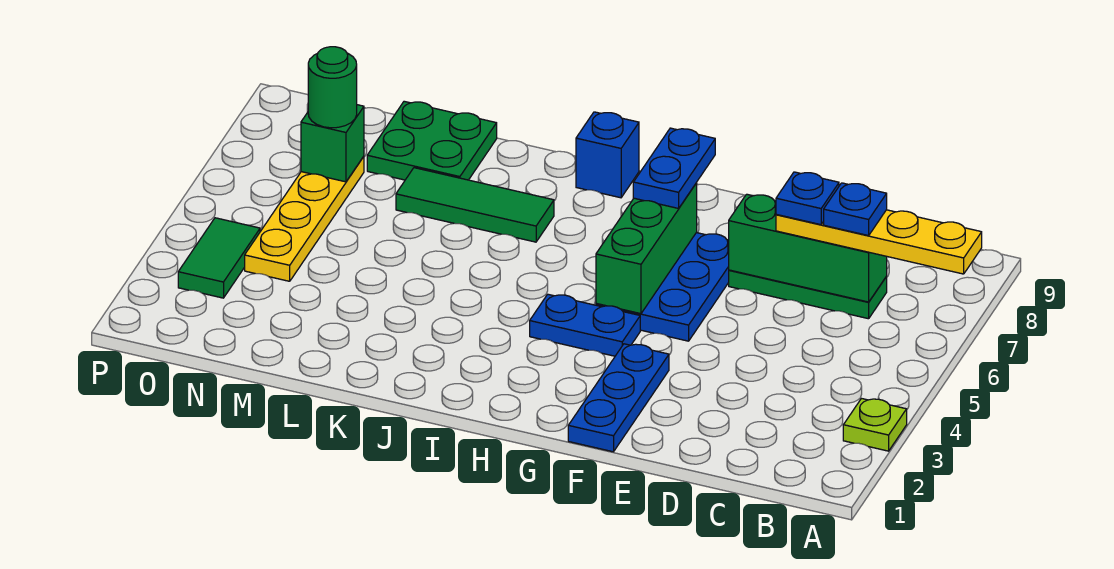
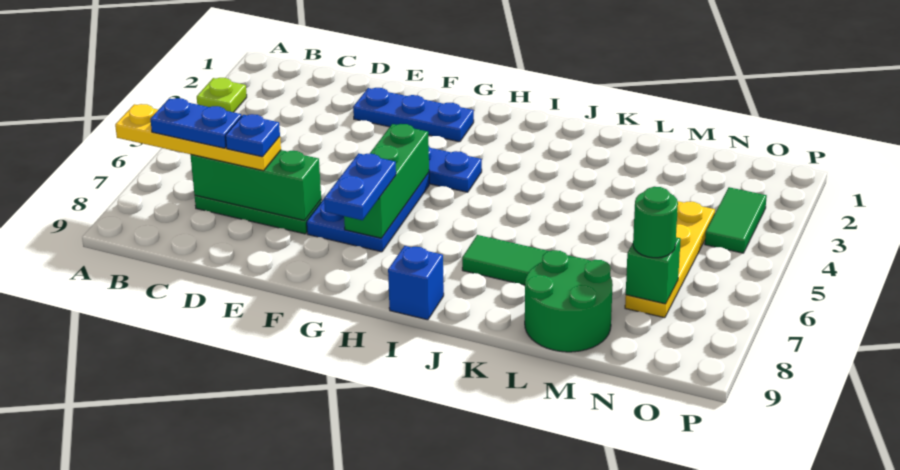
blue plate C7 level 4 -> blue plate B7:C7 level 4
blue plate F1:F3 level 1 -> blue plate E2:G2 level 1
green plate L8:M9 level 1 -> green round brick L8:M9 level 1

